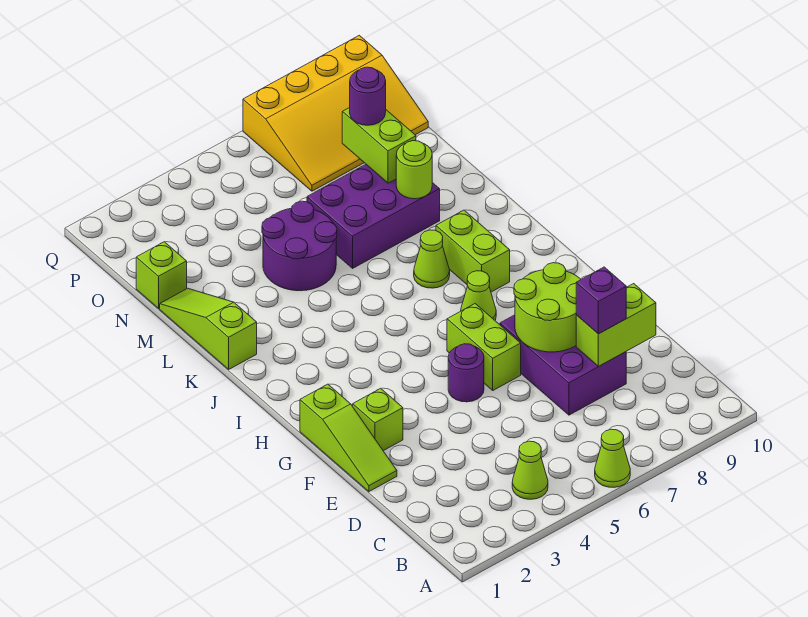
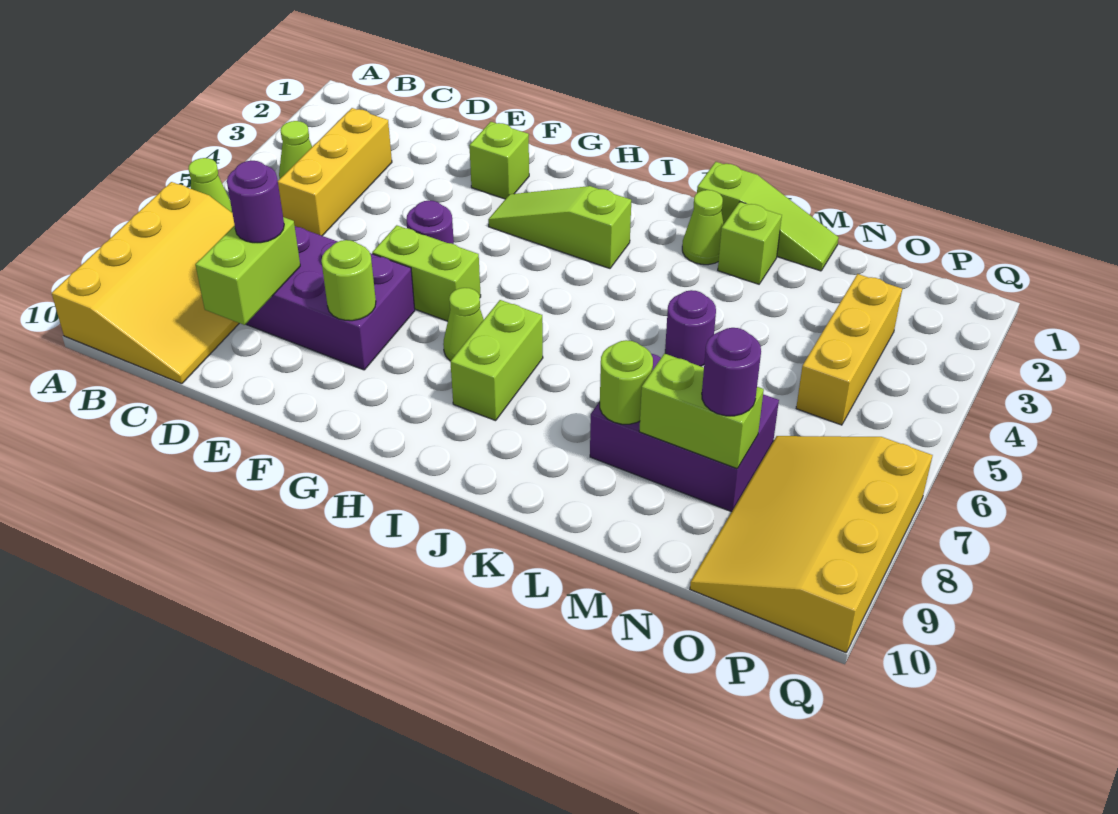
none -> yellow slope A7:C10 level 1 top A
none -> yellow brick C3:C5 level 1
purple brick D8 level 3 -> purple round brick D8 level 3
lime slope E1:G1 level 1 top G -> lime slope G3:I3 level 1 top I
lime round brick E7:F8 level 2 -> lime round brick F8 level 2
lime brick I8:J8 level 1 -> lime brick I7:I8 level 1
lime cone J7 level 1 -> lime cone K2 level 1
purple round brick L4:M5 level 1 -> purple round brick L5 level 1
purple brick L6:M8 level 1 -> purple brick L7:N8 level 1
lime brick N1 level 1 -> lime brick L2 level 1
none -> yellow brick O3:O5 level 1

